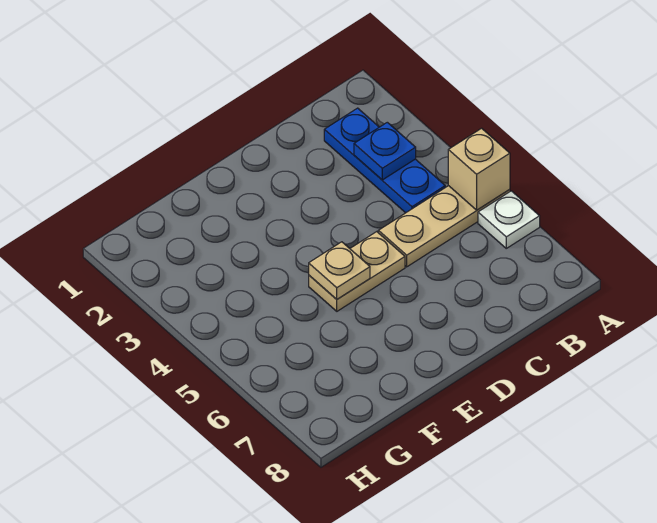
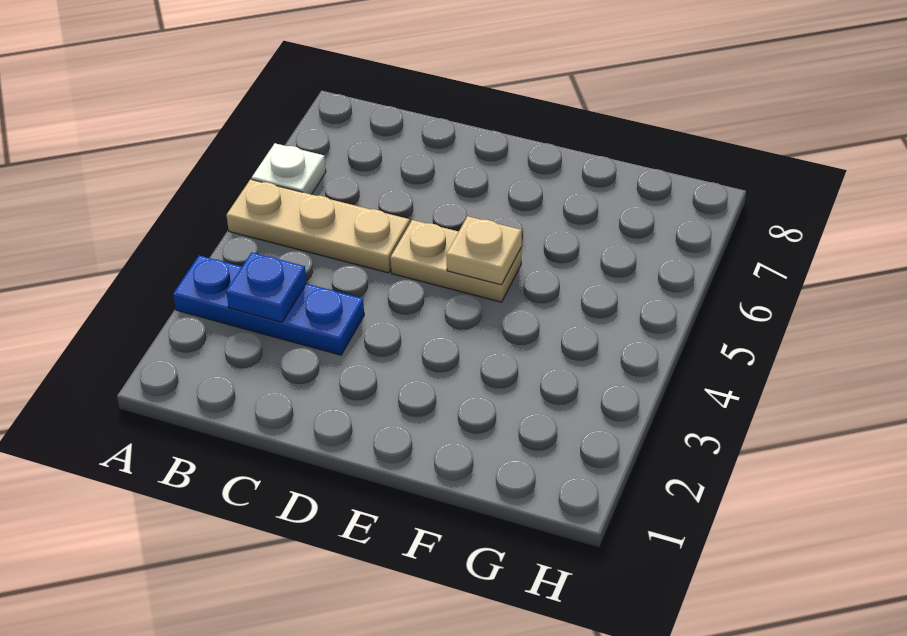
tan brick A5 level 2 -> none
blue plate B2:B4 level 1 -> blue plate A3:C3 level 1

